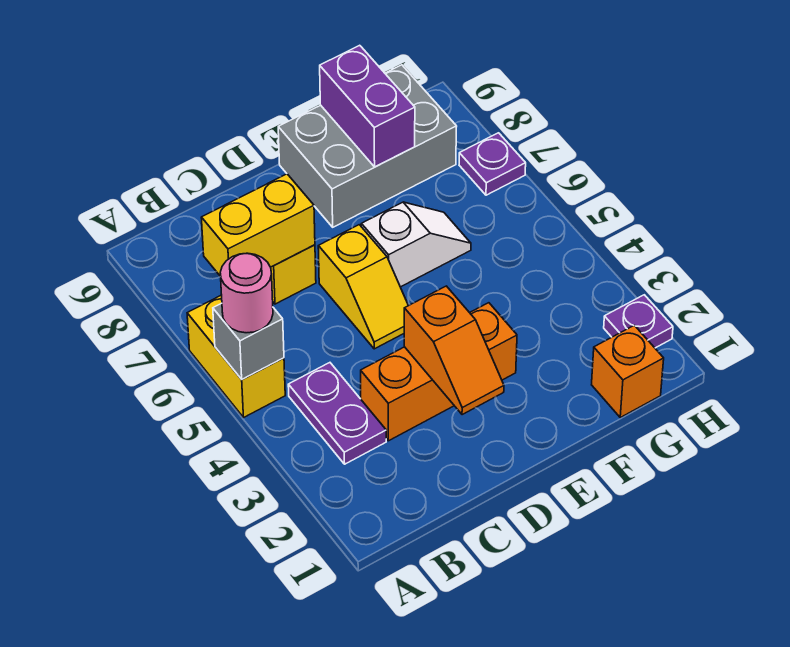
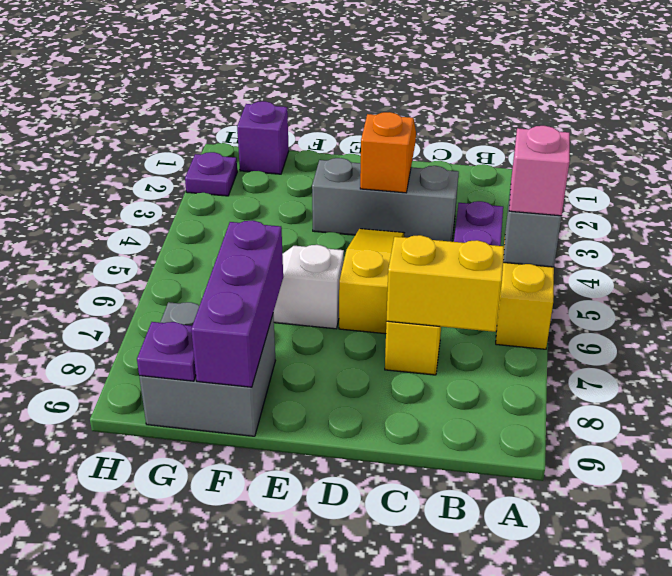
pink round brick A5 level 3 -> pink brick A5 level 3
orange brick C3:E3 level 1 -> grey brick C3:E3 level 1
yellow slope D5:D6 level 1 top 6 -> yellow slope D4:D6 level 1 top 6
grey brick E8:G9 level 1 -> grey brick F8:G9 level 1
purple brick F8:F9 level 2 -> purple brick F7:F9 level 2
orange brick G1 level 1 -> purple brick G1 level 1
purple plate H7 level 1 -> purple plate G9 level 2

